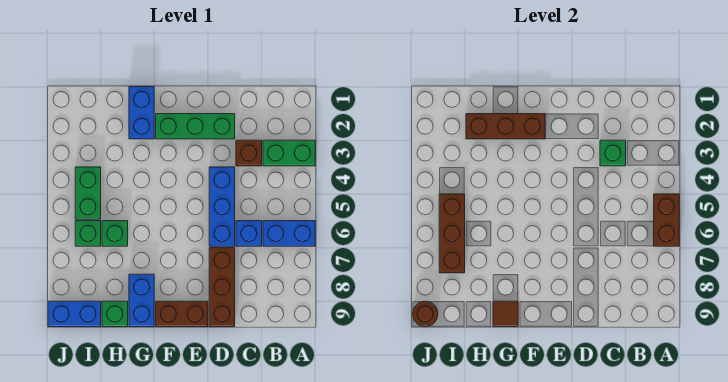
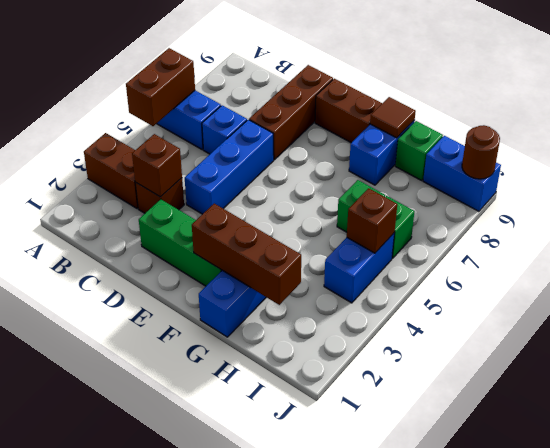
green brick A3:B3 level 1 -> brown brick A3:B3 level 1
green brick C3 level 2 -> brown brick C3 level 2
green brick I4:I5 level 1 -> blue brick I4:I5 level 1
brown brick I5:I7 level 2 -> brown brick I5 level 2

